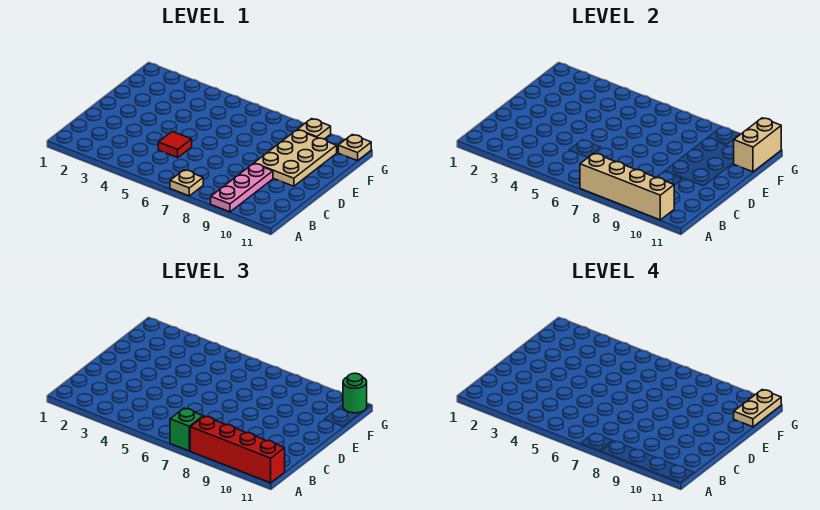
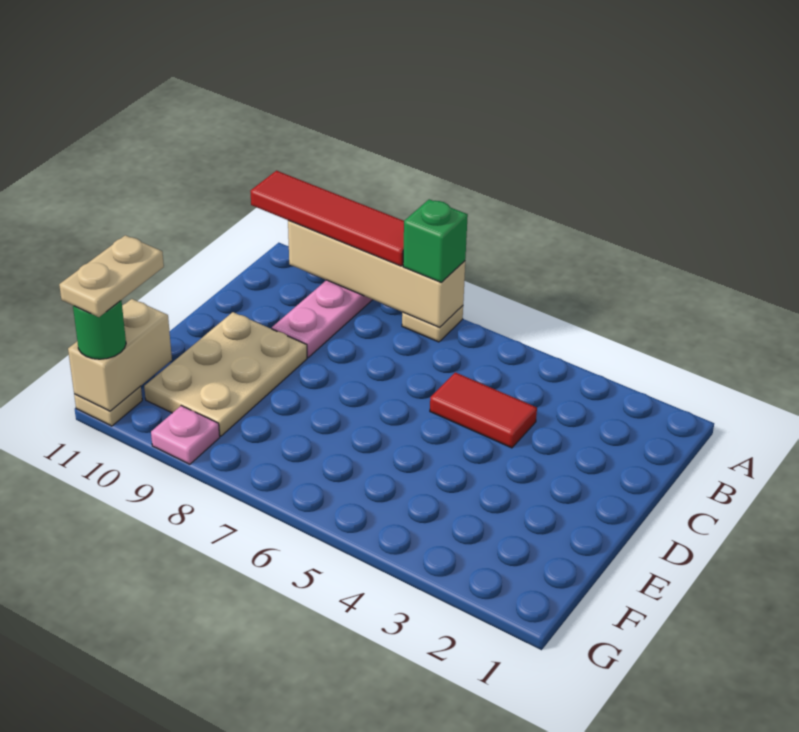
red brick A8:A11 level 3 -> red tile A8:A11 level 3
red tile C5 level 1 -> red tile C4:C5 level 1
tan plate G9 level 1 -> pink plate G9 level 1

